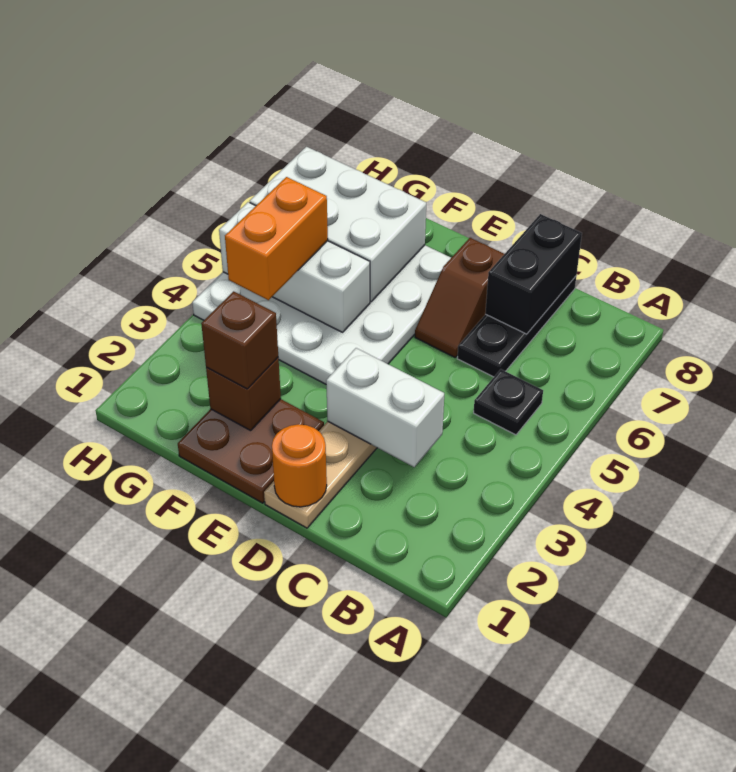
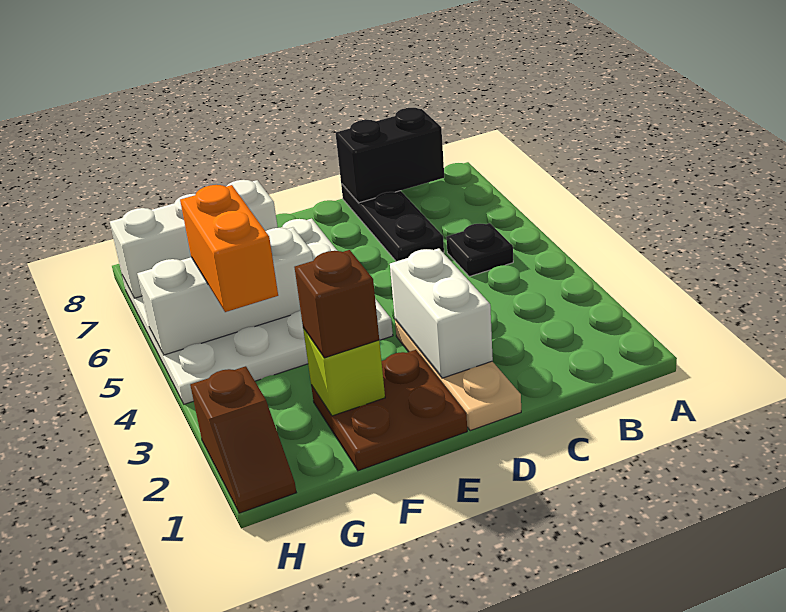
white brick C3:D3 level 2 -> white brick D2:D3 level 2
black brick C7:C8 level 2 -> black brick B8:C8 level 2
orange round brick D1 level 2 -> none
brown slope D6:D7 level 1 top 7 -> brown slope H1:H2 level 1 top 2
brown brick F2 level 2 -> lime brick F2 level 2
white brick F6:H7 level 2 -> white brick F7:H7 level 2

